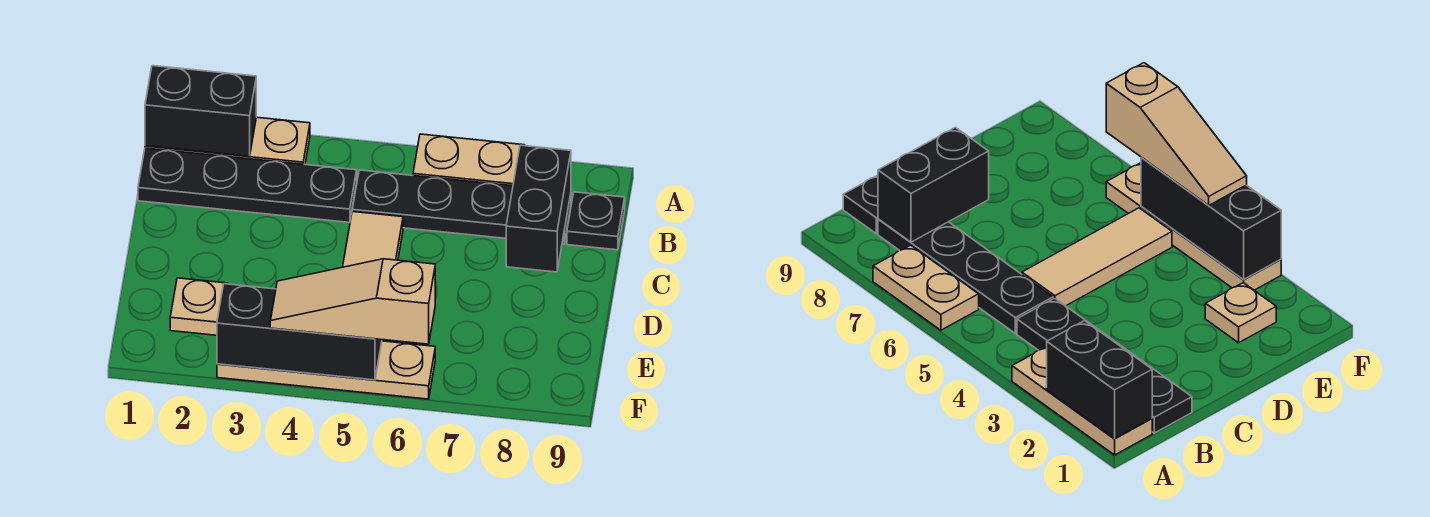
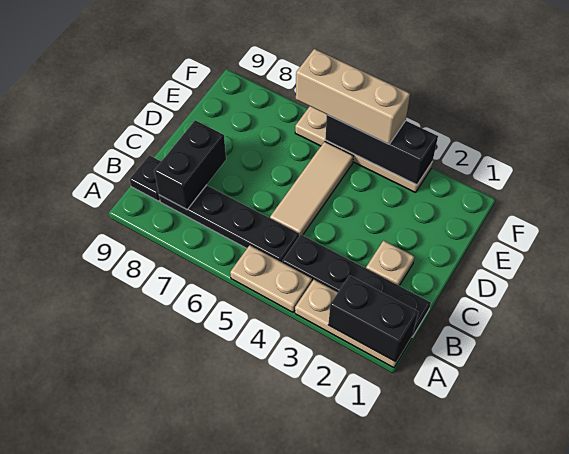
tan plate A6:A7 level 1 -> tan plate A4:A5 level 1
tan plate E2 level 1 -> tan plate C2 level 1
tan slope F4:F6 level 3 top 6 -> tan brick F4:F6 level 3

